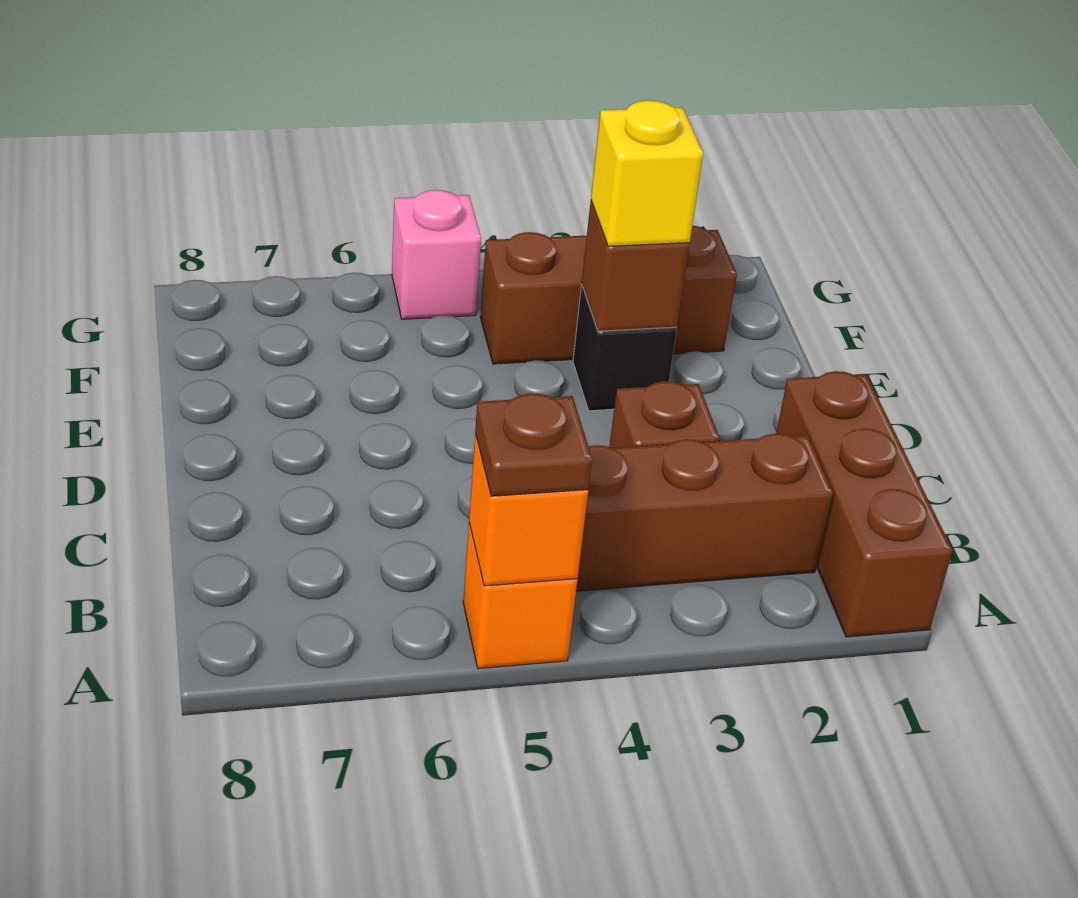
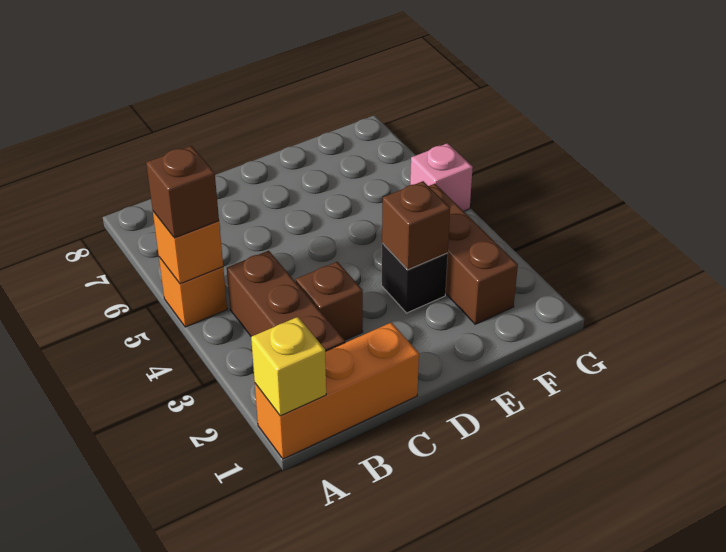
brown brick A1:C1 level 1 -> orange brick A1:C1 level 1
brown plate A5 level 3 -> brown brick A5 level 3
yellow brick E3 level 3 -> yellow brick A1 level 2

